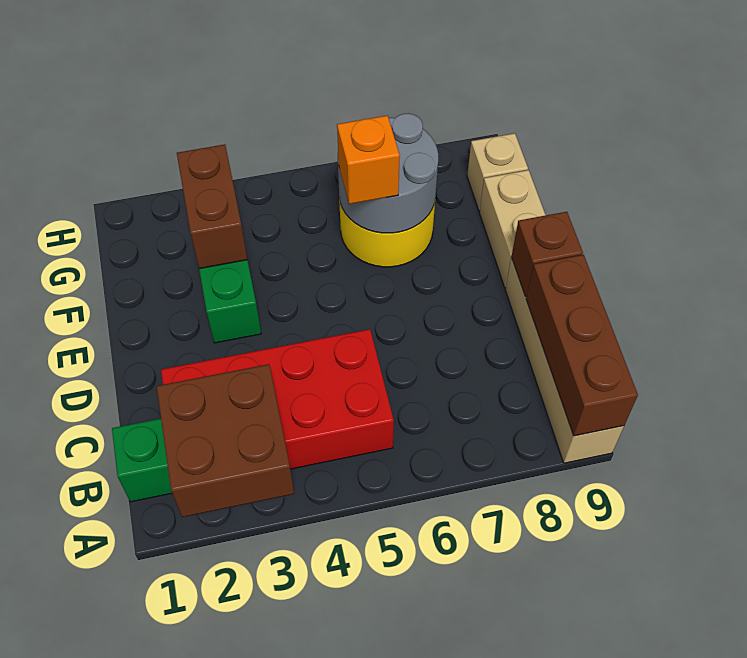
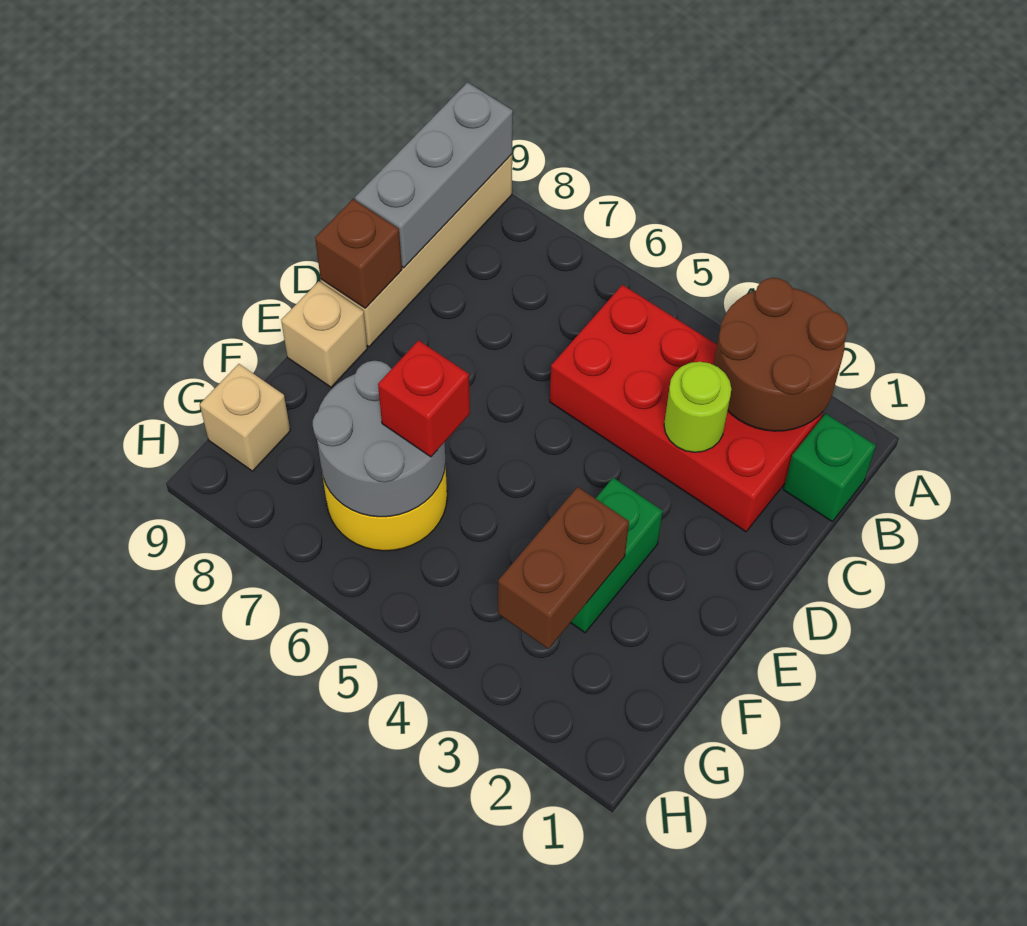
brown brick A2:B3 level 2 -> brown round brick A2:B3 level 2
brown brick A9:C9 level 2 -> grey brick A9:C9 level 2
none -> lime round brick C3 level 2
tan brick E9:F9 level 1 -> tan brick E9 level 1
orange brick F6 level 3 -> red brick F6 level 3

